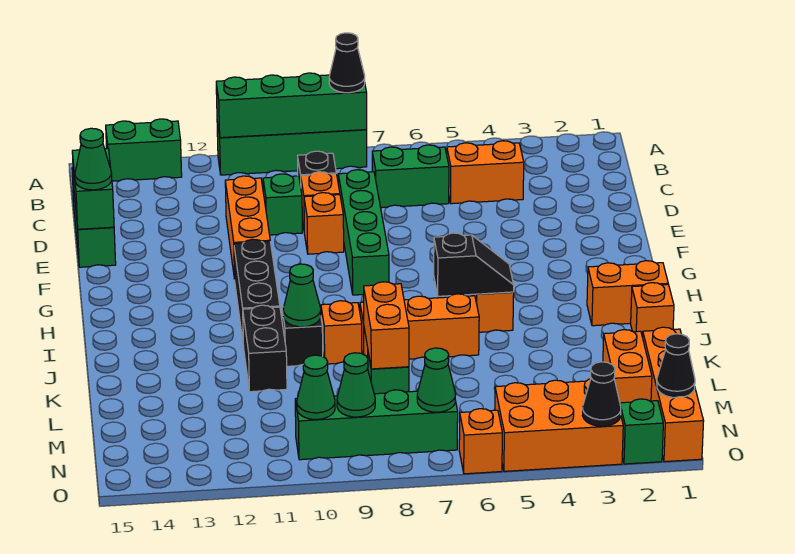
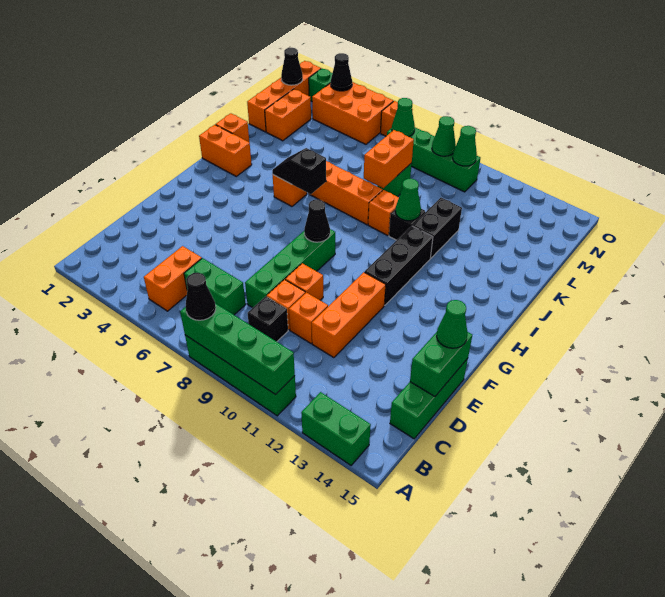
orange brick C4:C5 level 1 -> orange brick B5:C5 level 1
green brick D10 level 1 -> orange brick D10 level 1
none -> black cone G8 level 2

